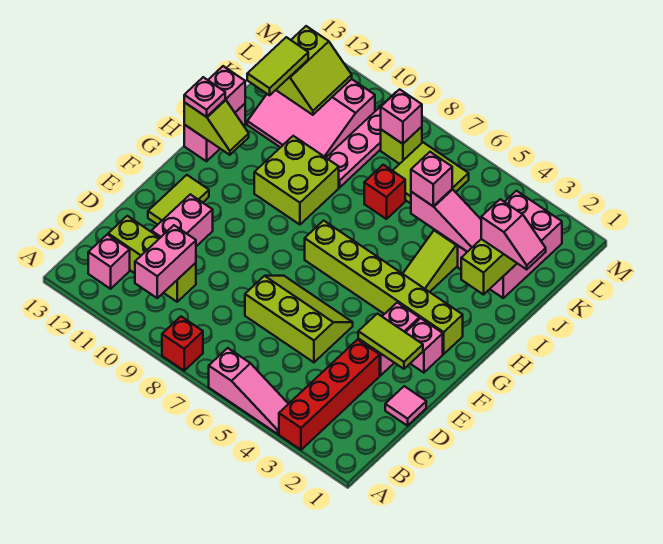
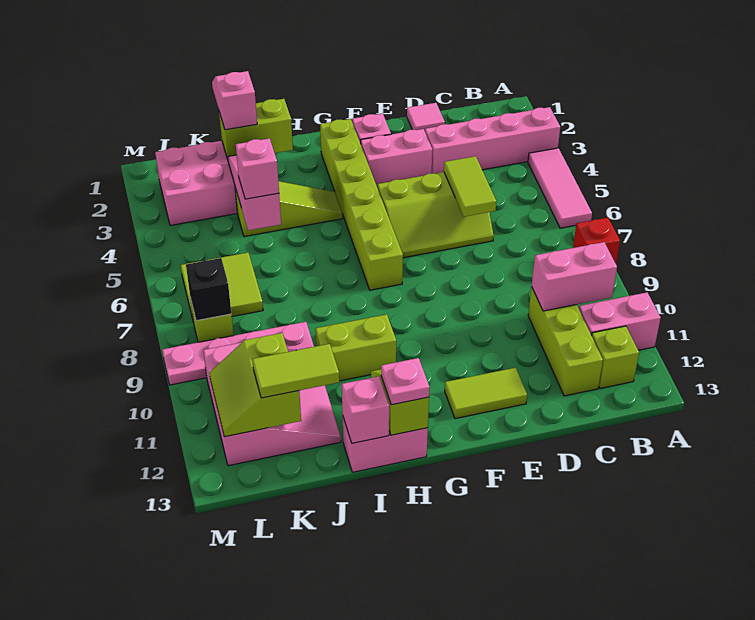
red brick A3:D3 level 1 -> pink brick A3:D3 level 1
pink slope A4:A6 level 1 top 6 -> pink tile A4:A6 level 1
pink brick B12 level 1 -> lime brick B12 level 1
lime slope D5:E7 level 1 top D -> lime slope D5:F6 level 1 top 5
pink brick D11:E11 level 1 -> pink brick A11:B11 level 1
lime tile E2:E3 level 2 -> lime tile D5:D6 level 2
lime brick H9:I10 level 1 -> lime brick H10:I10 level 1
red brick J7 level 1 -> none
lime slope K11:L12 level 2 top 12 -> lime slope K11:L12 level 2 top K
pink brick L8 level 2 -> black brick L8 level 2

